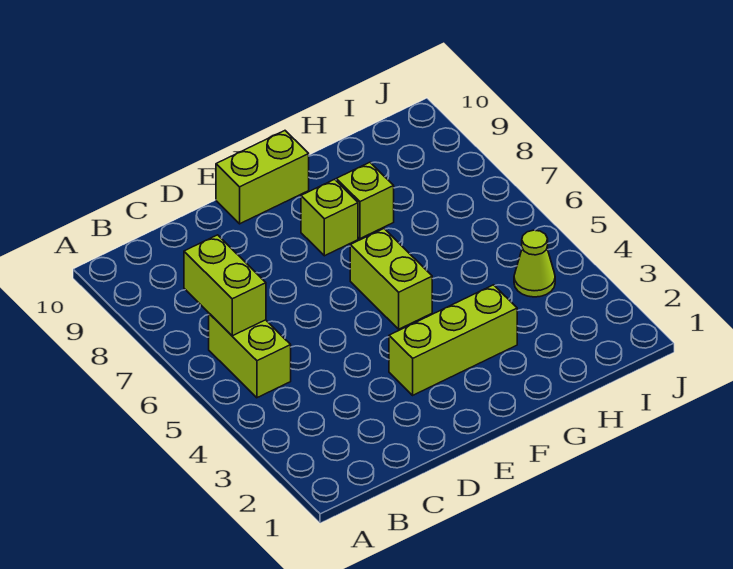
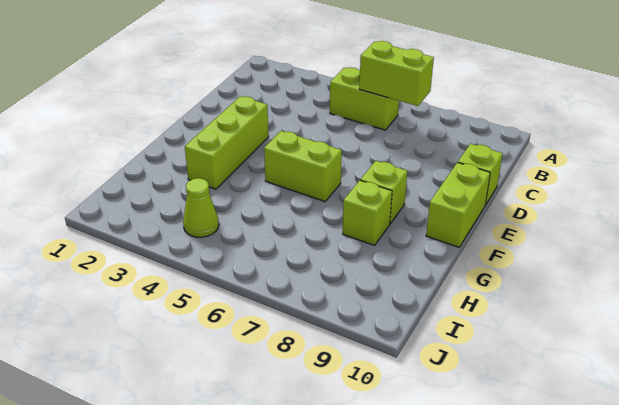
none -> lime brick D10 level 1

